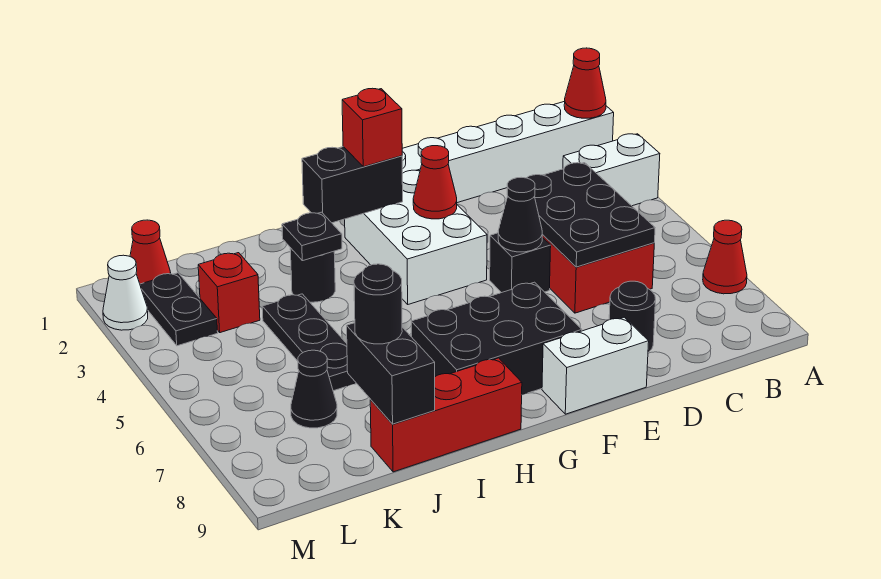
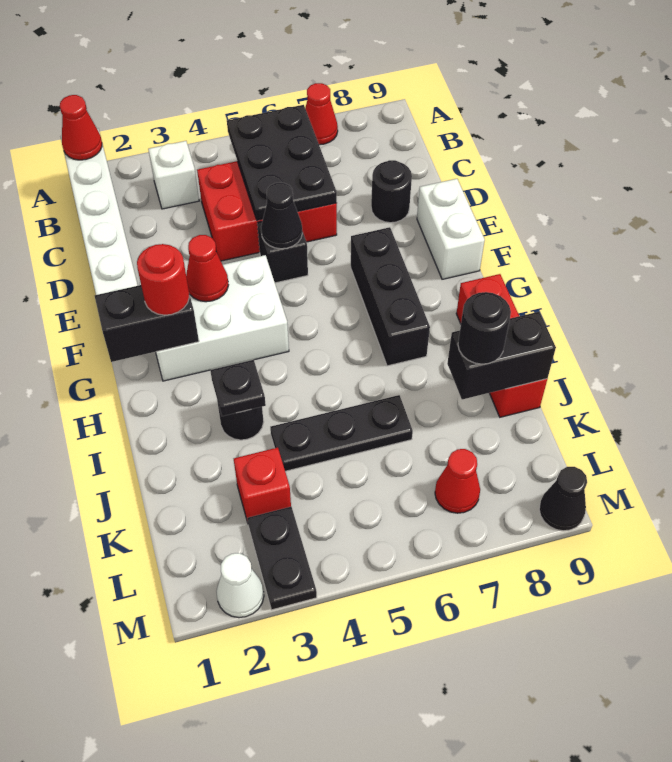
white brick A3:B3 level 1 -> white brick B3 level 1
black plate C4:D6 level 2 -> black plate B5:D6 level 2
black brick F7:H8 level 1 -> black brick F7:H7 level 1
black brick G2:H2 level 2 -> black brick G1:G2 level 2
red brick G2 level 3 -> red round brick G2 level 3
black cone K7 level 1 -> black cone M9 level 1
red cone L1 level 1 -> red cone L7 level 1
black plate L2:L3 level 1 -> black plate L3:M3 level 1

